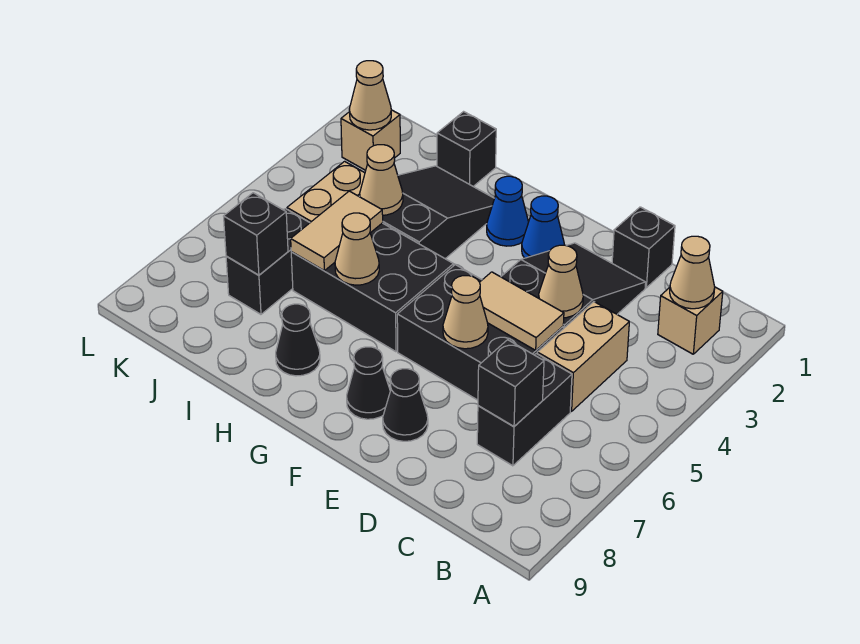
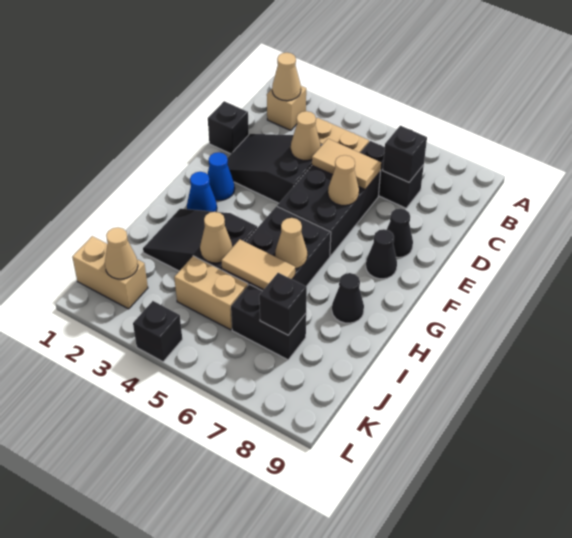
tan tile D5:E5 level 2 -> tan tile D5:D6 level 2
black brick I1 level 1 -> black brick L4 level 1
tan brick K2 level 1 -> tan brick K1:K2 level 1

